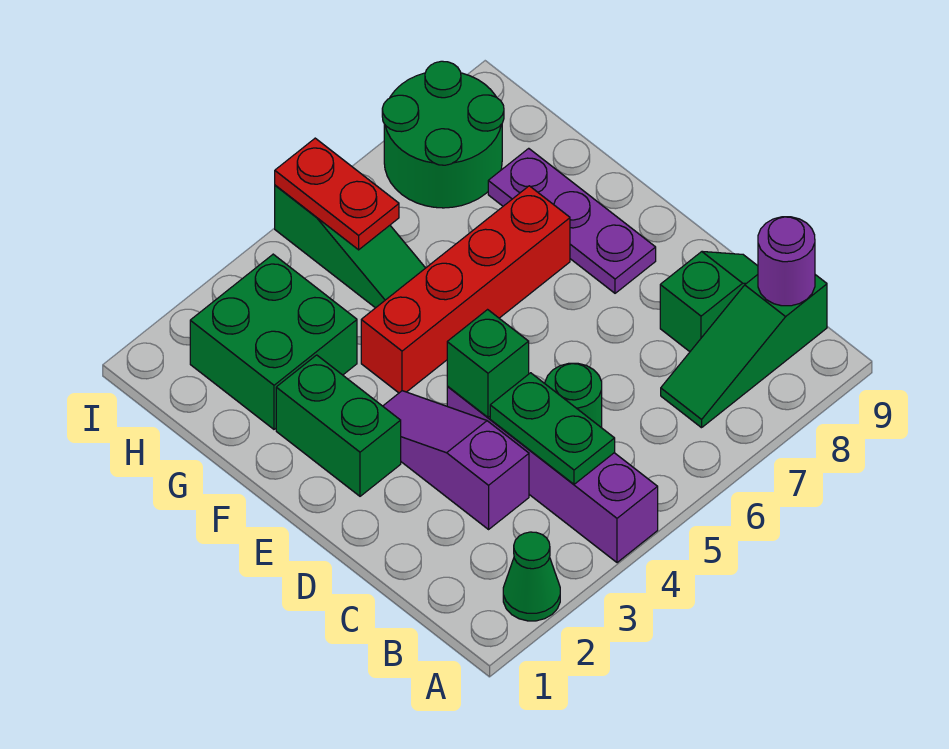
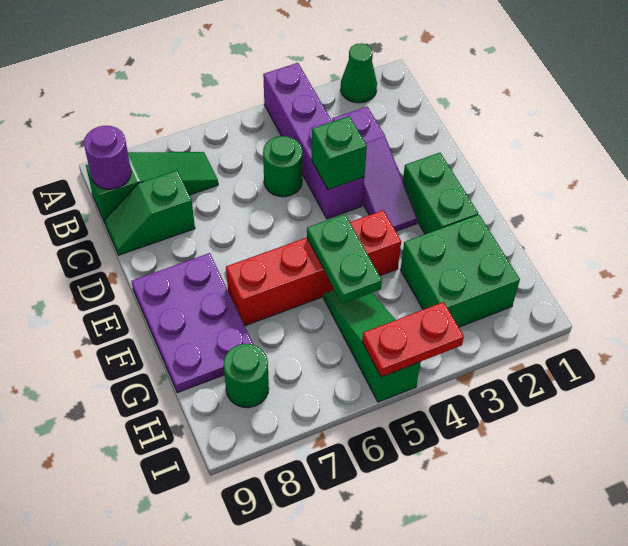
green plate B4:C4 level 2 -> green plate F5:G5 level 2
purple plate E8:G8 level 1 -> purple plate E8:G9 level 1
red plate H5:I5 level 2 -> red plate I4:I5 level 2
green round brick H7:I8 level 1 -> green round brick H8 level 1

